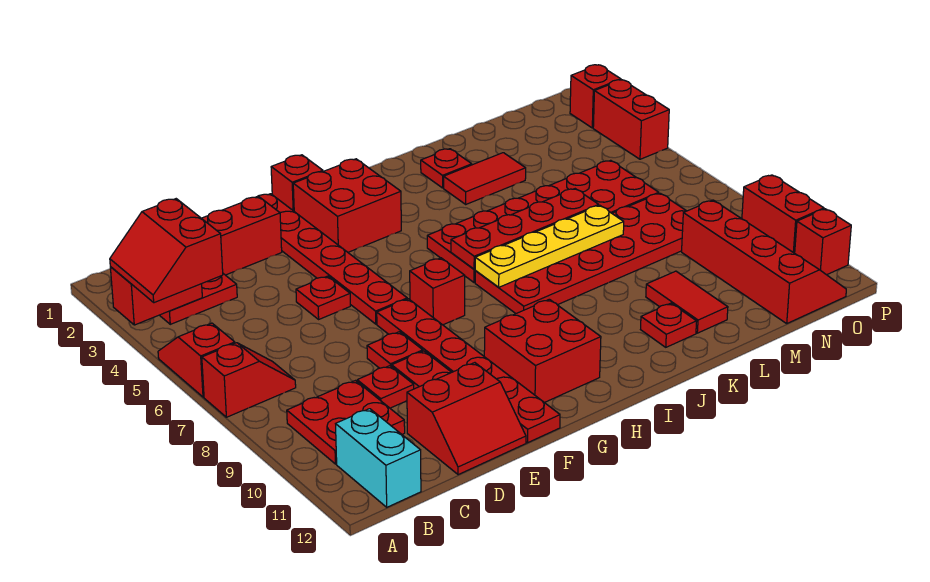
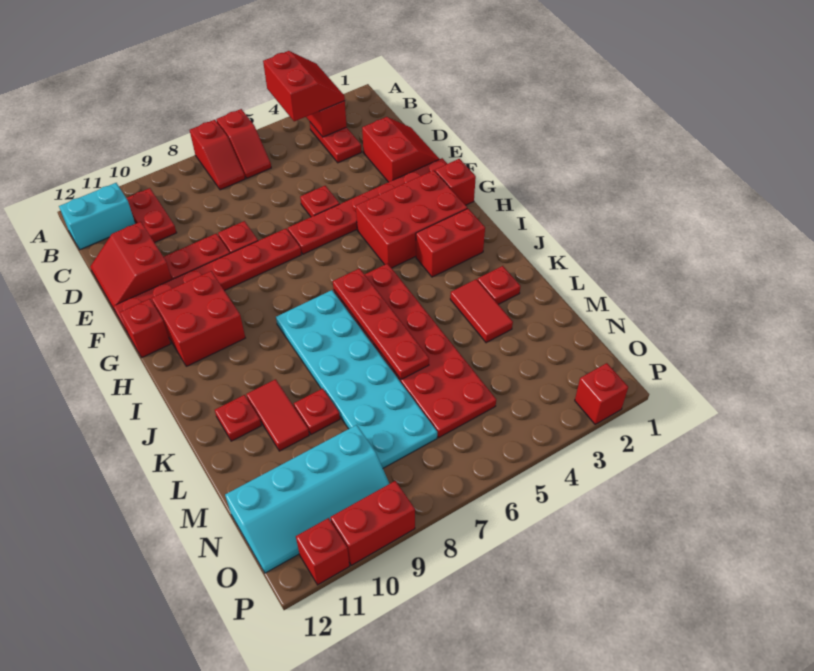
red slope A3:B4 level 3 top B -> red slope A3:B4 level 3 top 4
red slope A5:A6 level 1 top 6 -> red slope A6:B6 level 1 top A
red plate B9:C10 level 1 -> red plate B10:C10 level 1
red plate D9 level 1 -> red plate L9 level 1
red brick G2:H3 level 1 -> red brick G2:H4 level 1
red brick G7 level 1 -> red brick G12 level 1
red plate I7:N8 level 1 -> cyan plate I7:N8 level 1
yellow plate I7:L7 level 2 -> none
red tile L10:L11 level 1 -> red tile K10:L10 level 1
red slope N9:O12 level 1 top N -> cyan slope N9:O12 level 1 top N
red brick P3:P4 level 1 -> red brick I2:I3 level 1

